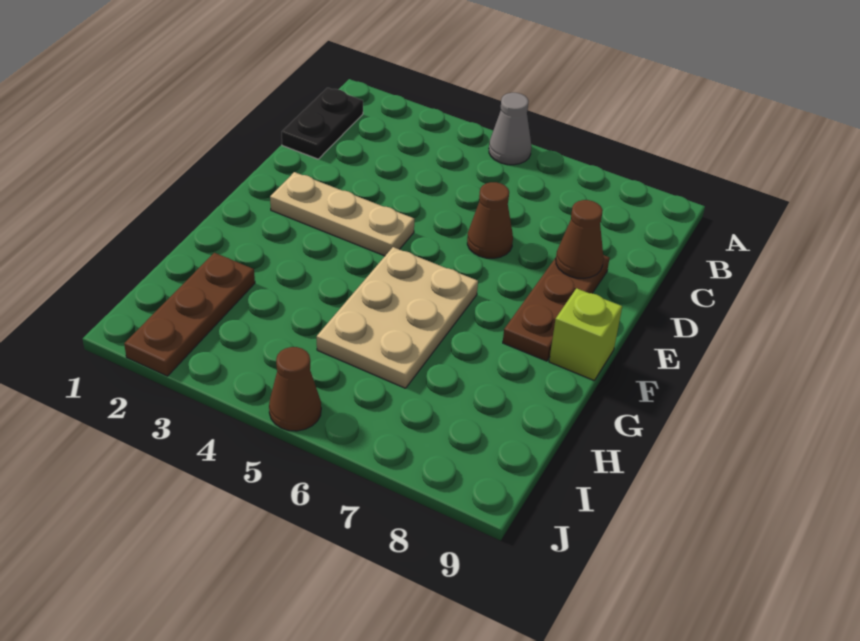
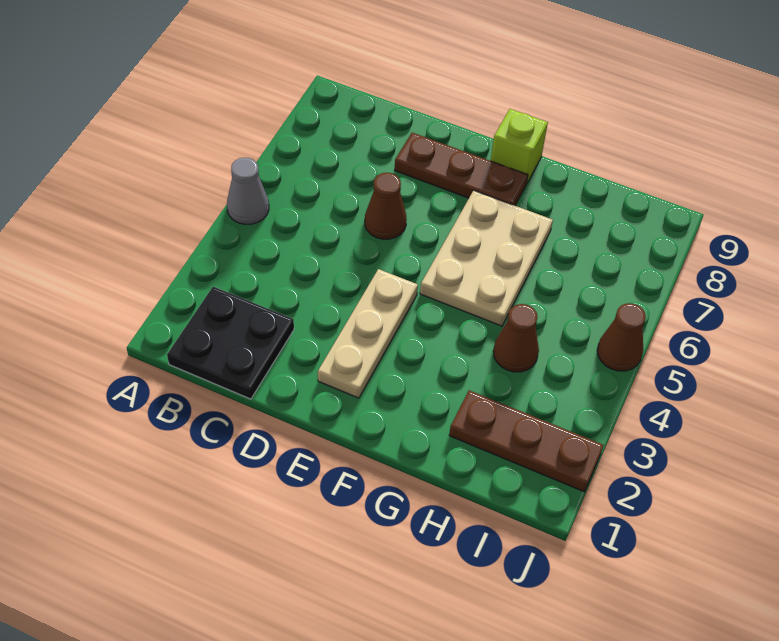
black plate B1:C1 level 1 -> black plate B1:C2 level 1
brown cone D8 level 2 -> brown cone H4 level 1
tan plate F5:H6 level 1 -> tan plate F5:G7 level 1

